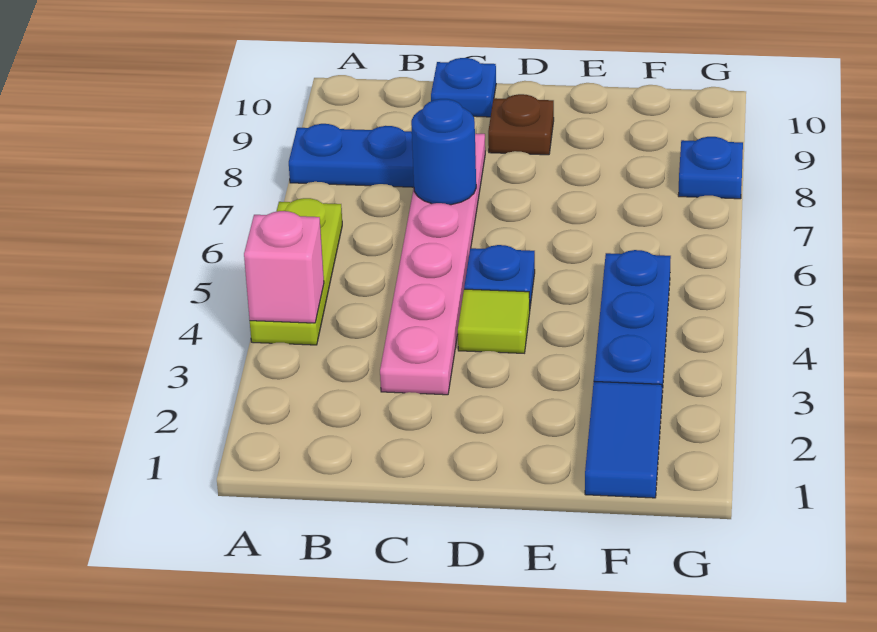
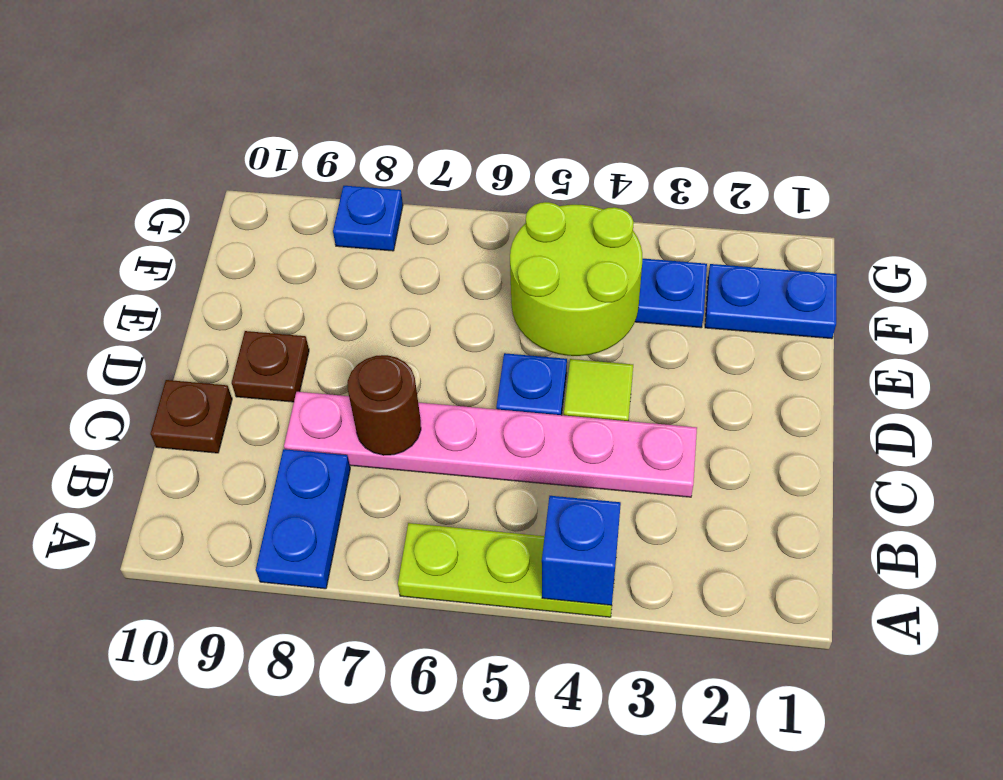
pink brick A4 level 2 -> blue brick A4 level 2
blue round brick C7 level 2 -> brown round brick C7 level 2
blue plate C10 level 1 -> brown plate C10 level 1
none -> lime round brick E4:F5 level 2
blue tile F1:F2 level 1 -> blue plate F1:F2 level 1

